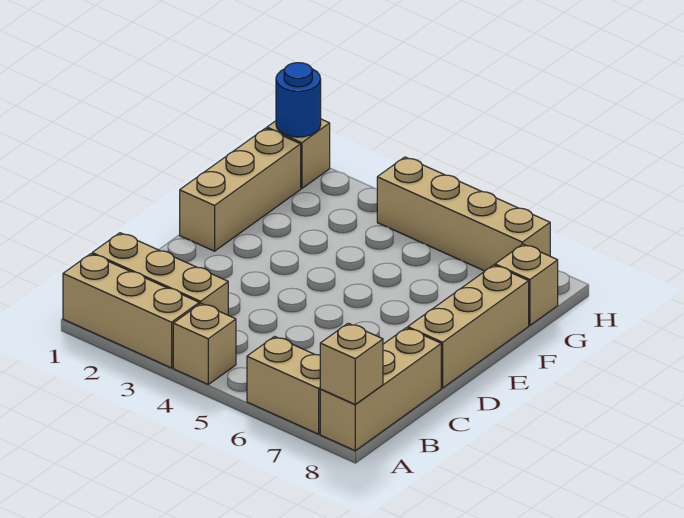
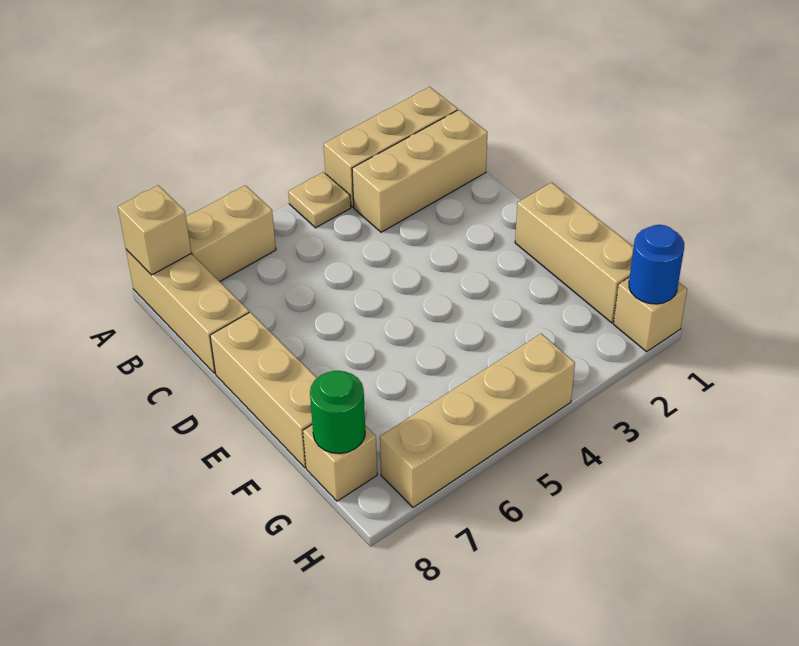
tan brick A4 level 1 -> tan plate A4 level 1
none -> green round brick G8 level 2

